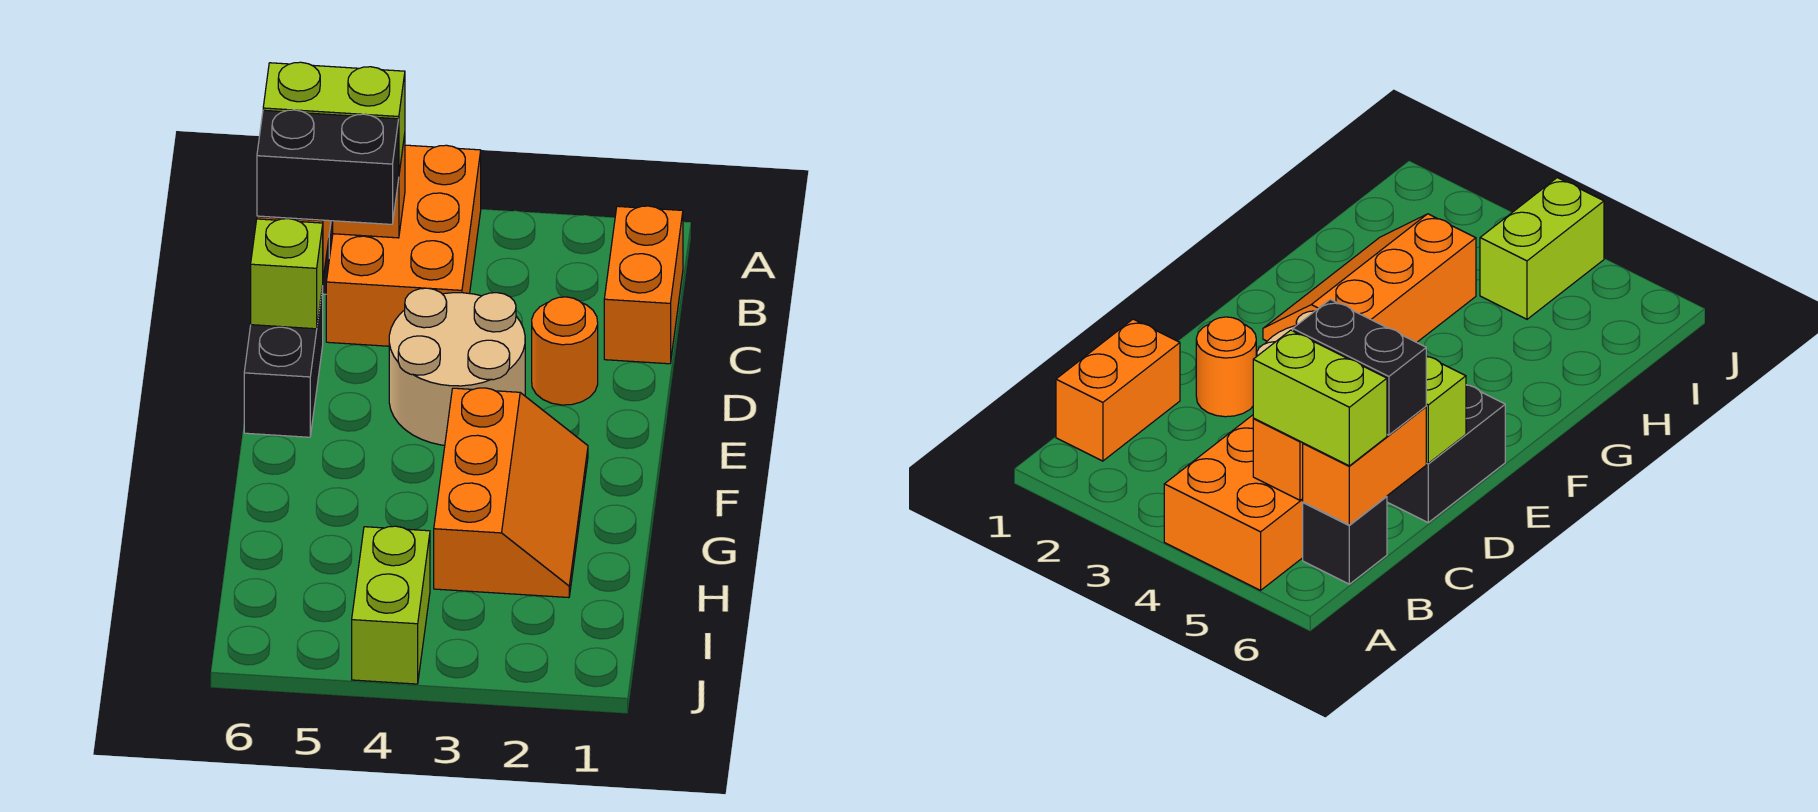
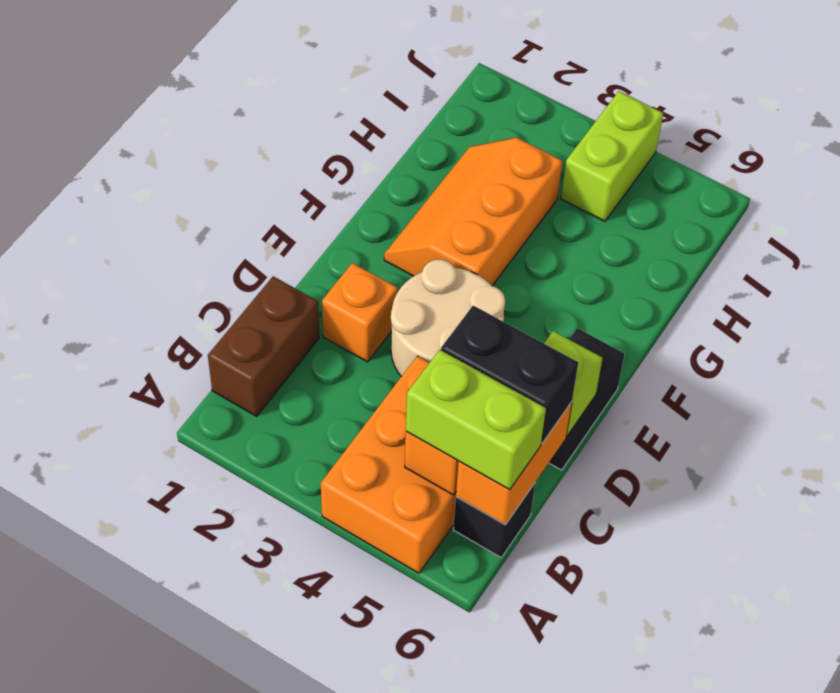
orange brick B1:C1 level 1 -> brown brick B1:C1 level 1
orange round brick D2 level 1 -> orange brick D2 level 1

